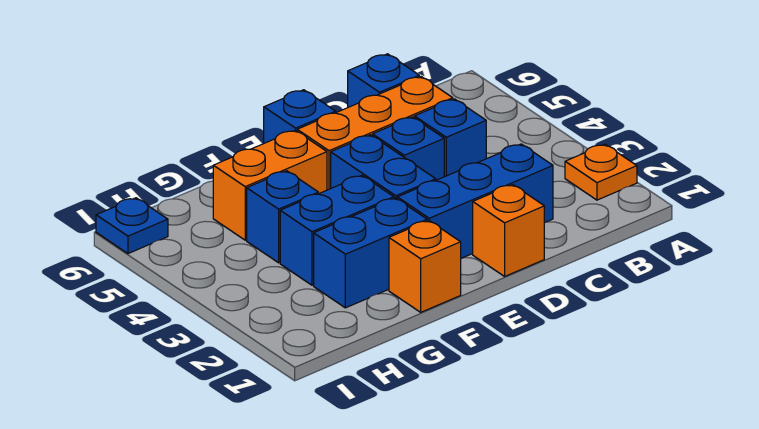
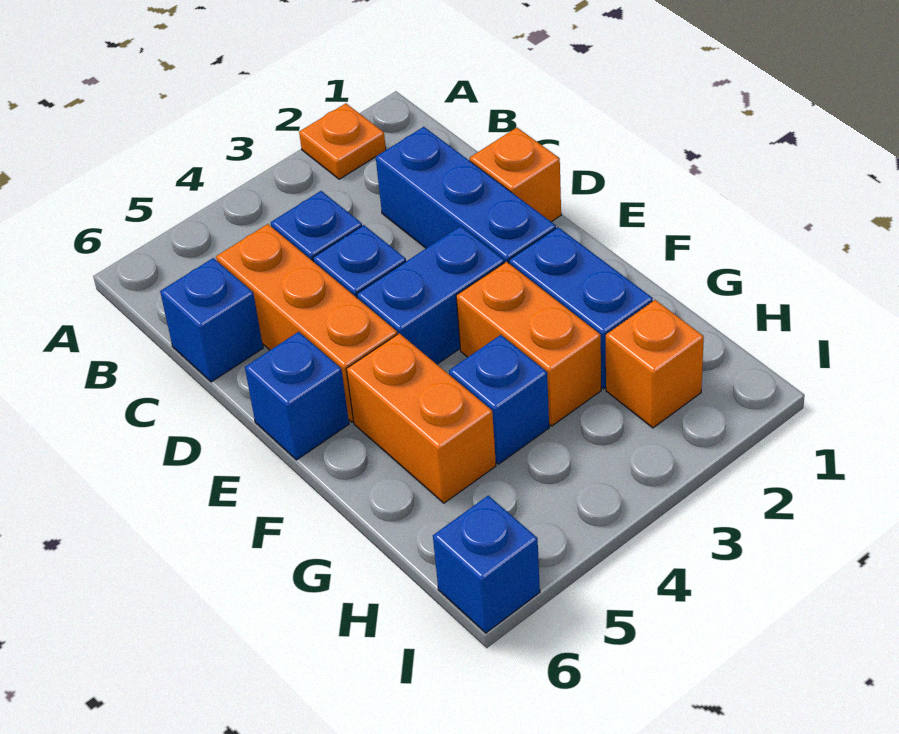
orange brick F1 level 1 -> orange brick H2 level 1
blue brick F3:G3 level 1 -> orange brick F3:G3 level 1
blue plate I6 level 1 -> blue brick I6 level 1

